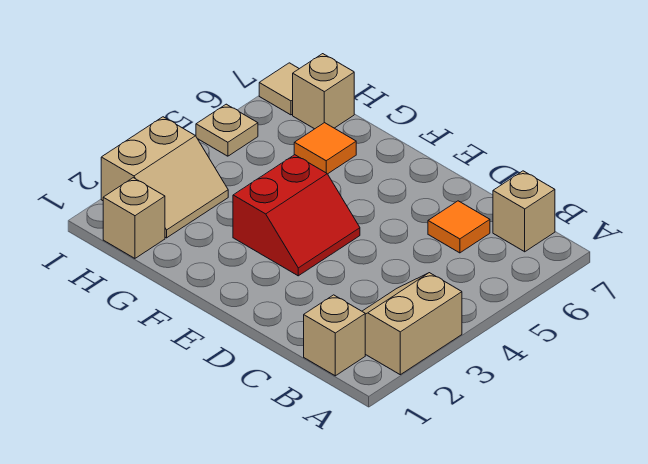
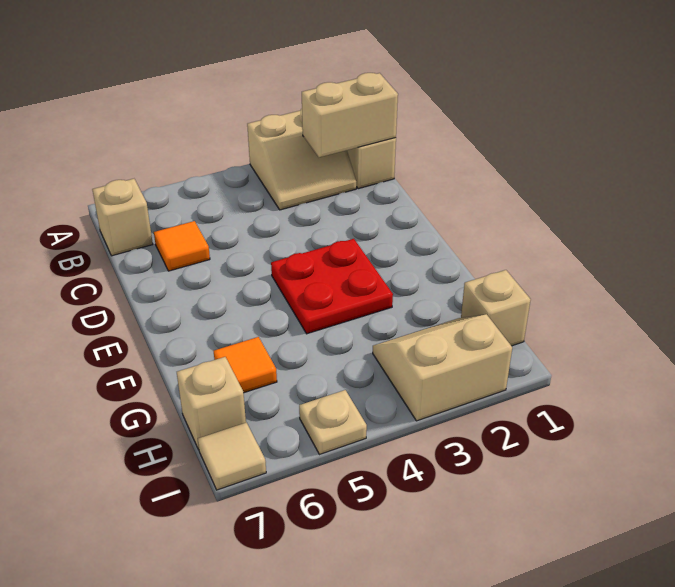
none -> tan brick B1:B2 level 2
red slope E3:F4 level 1 top F -> red plate E3:F4 level 1

